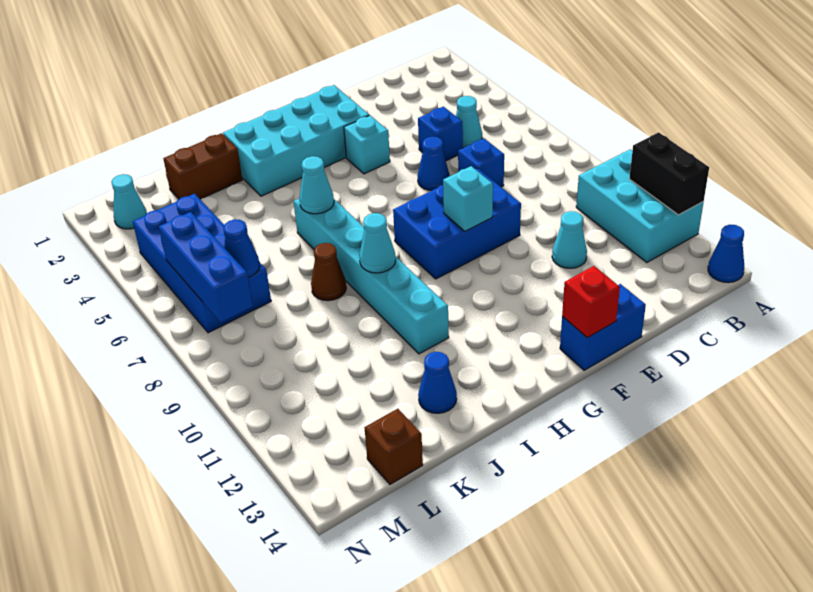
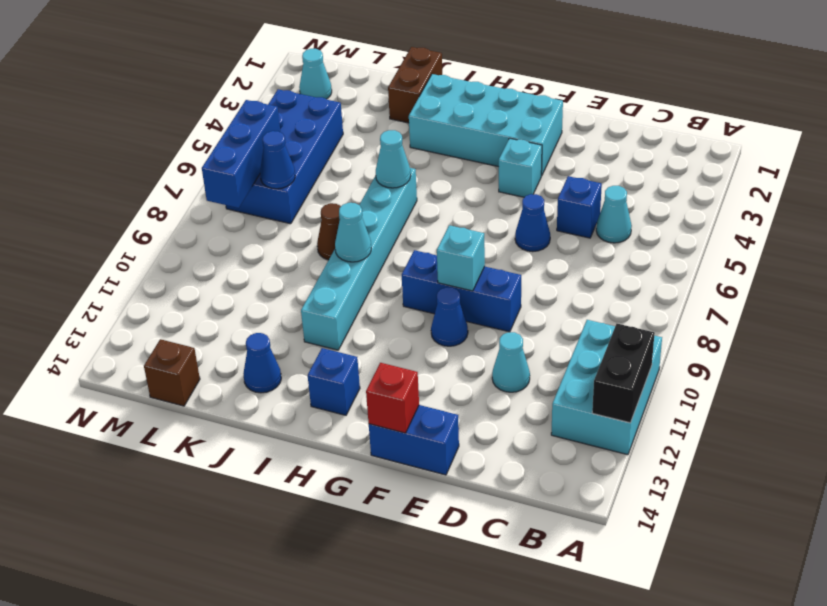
blue cone A14 level 1 -> blue cone F10 level 1
blue brick D7 level 1 -> blue brick H13 level 1
blue brick E8:G9 level 1 -> blue brick E9:G9 level 1
brown brick J2:K2 level 1 -> brown brick J1:J2 level 1

